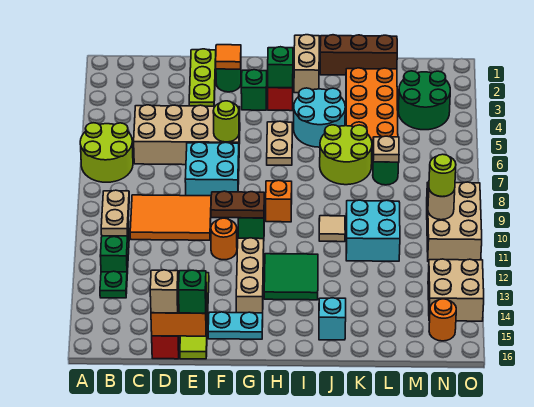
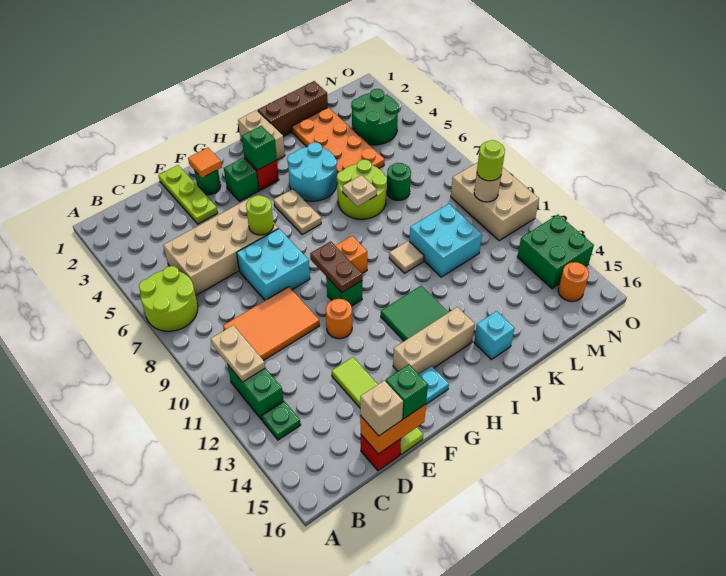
brown plate F10:G10 level 2 -> brown plate G9:G10 level 2
tan brick G12:G14 level 1 -> tan brick G14:I14 level 1
tan plate L7 level 2 -> tan plate J7 level 2
tan brick N13:O14 level 1 -> green brick N13:O14 level 1

